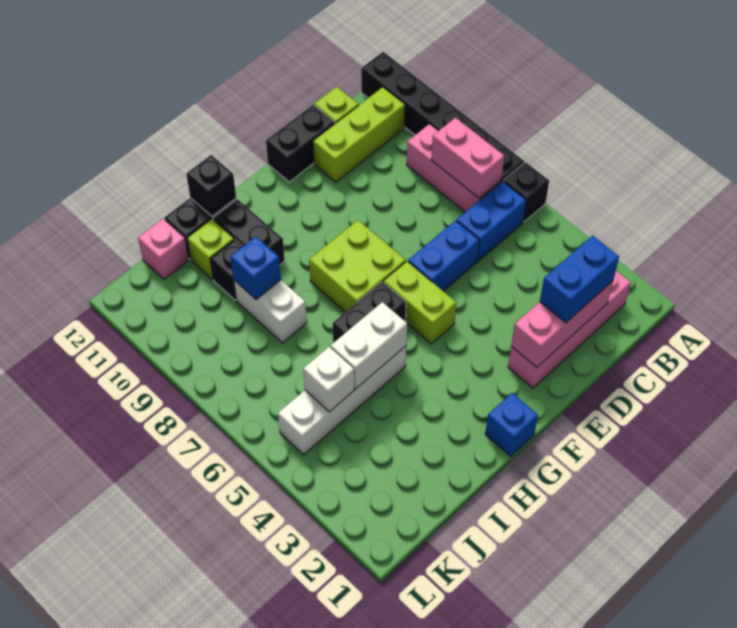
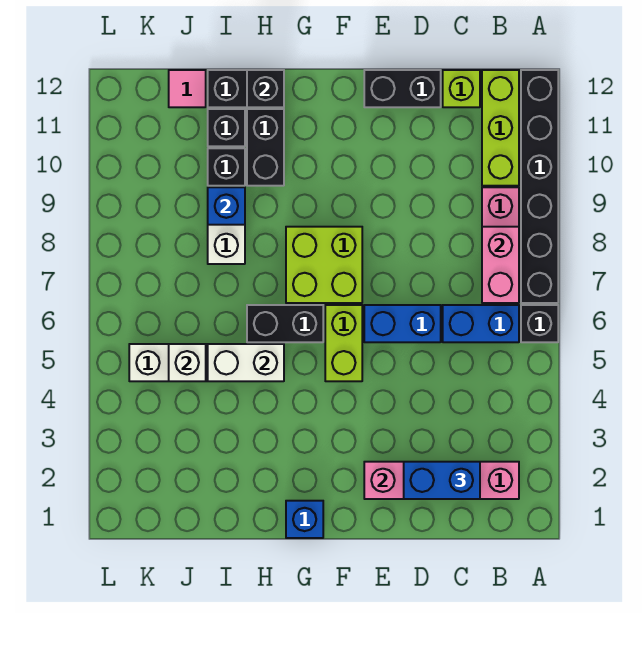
lime brick B11:D11 level 1 -> lime brick B10:B12 level 1
lime brick I11 level 1 -> black brick I11 level 1
pink brick J12 level 1 -> pink tile J12 level 1

